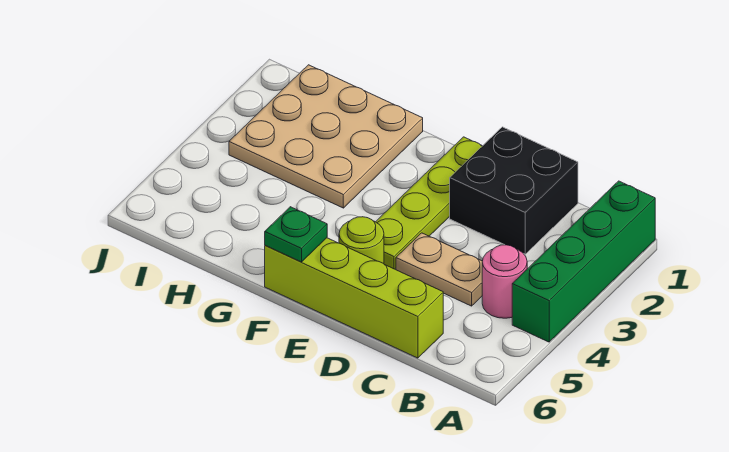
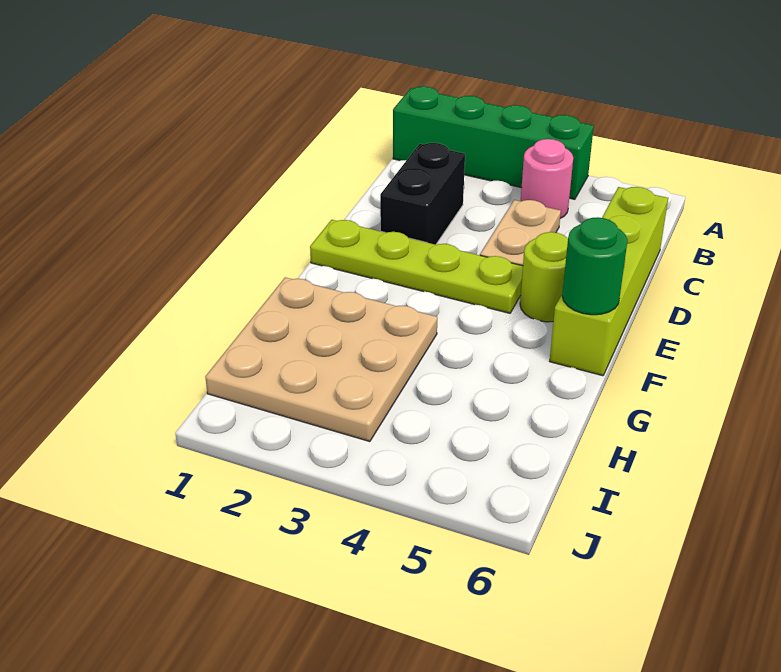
black brick C1:D2 level 1 -> black brick C2:D2 level 1
green plate F6 level 2 -> green round brick F6 level 2

